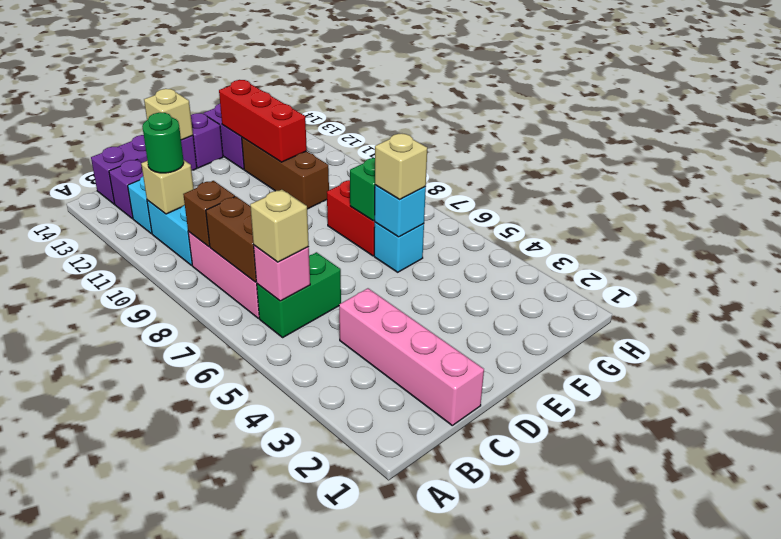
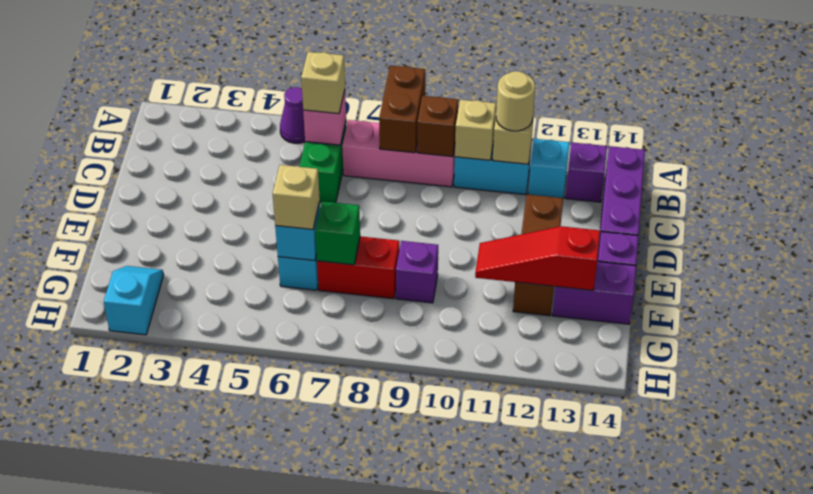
none -> purple cone A5 level 1
brown brick B7:B8 level 2 -> brown brick A8:B8 level 2
green round brick B11 level 3 -> tan round brick B11 level 3
pink brick C1:C4 level 1 -> none
tan brick D14 level 2 -> tan brick B10 level 2
none -> purple brick F9 level 1
brown brick F10:F12 level 1 -> brown brick D12:F12 level 1
red brick F11:F13 level 2 -> red slope F11:F13 level 2 top 13
none -> cyan slope G2:H2 level 1 top H

